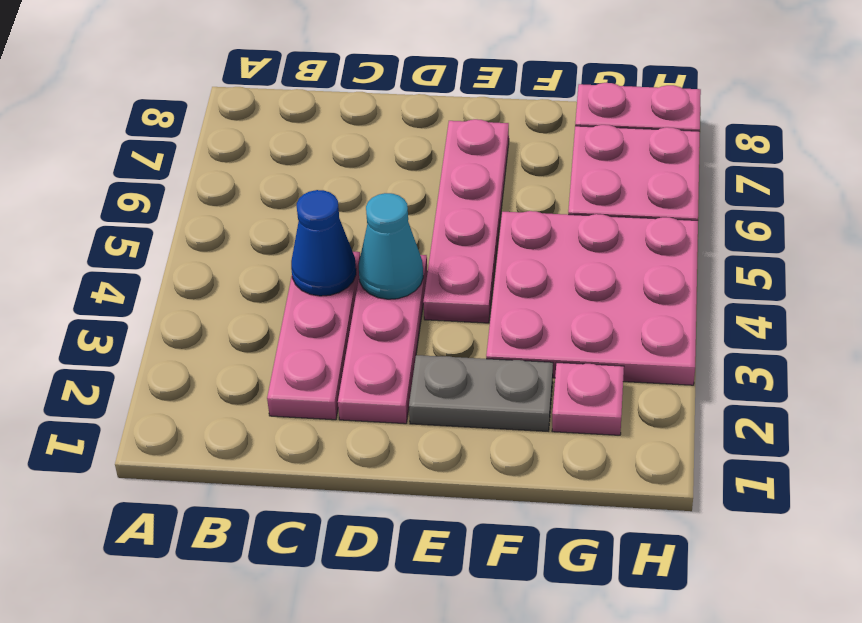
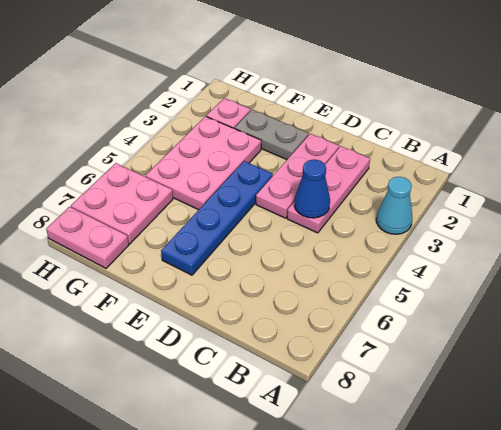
cyan cone D4 level 2 -> cyan cone A3 level 1
pink plate E4:E7 level 1 -> blue plate E4:E7 level 1
pink plate F3:H5 level 1 -> pink plate F3:G5 level 1

